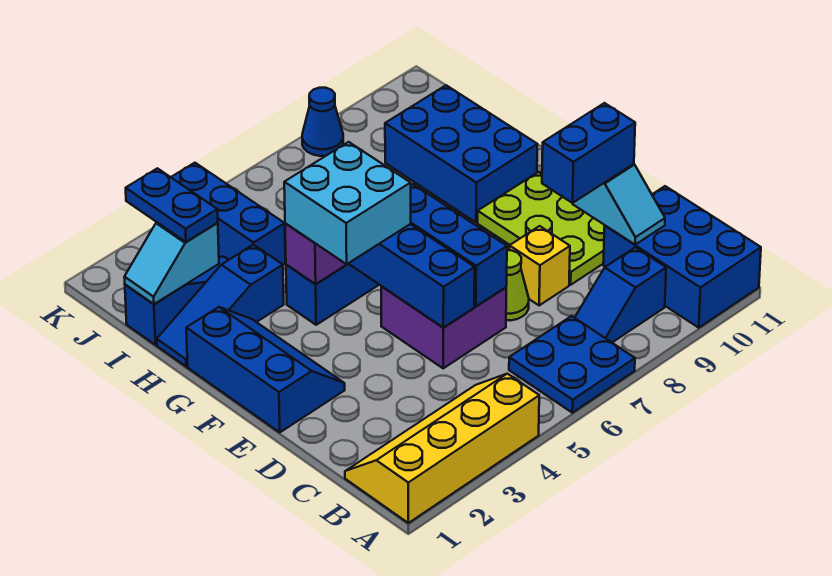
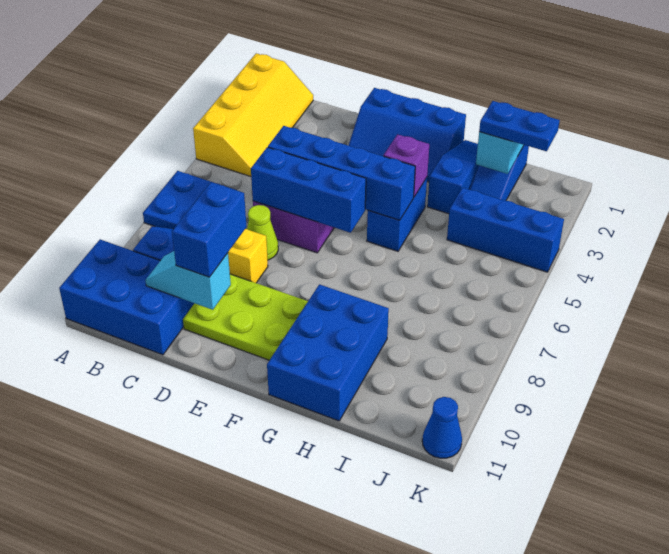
cyan brick F4:G5 level 3 -> none
blue brick G9:I10 level 1 -> blue brick G9:H11 level 1
blue cone K8 level 1 -> blue cone K11 level 1

